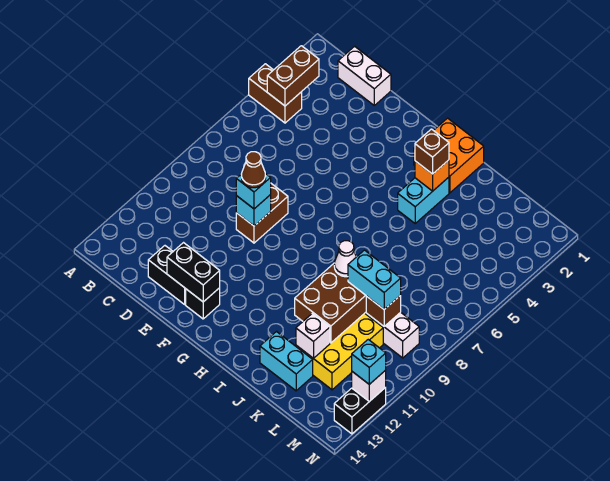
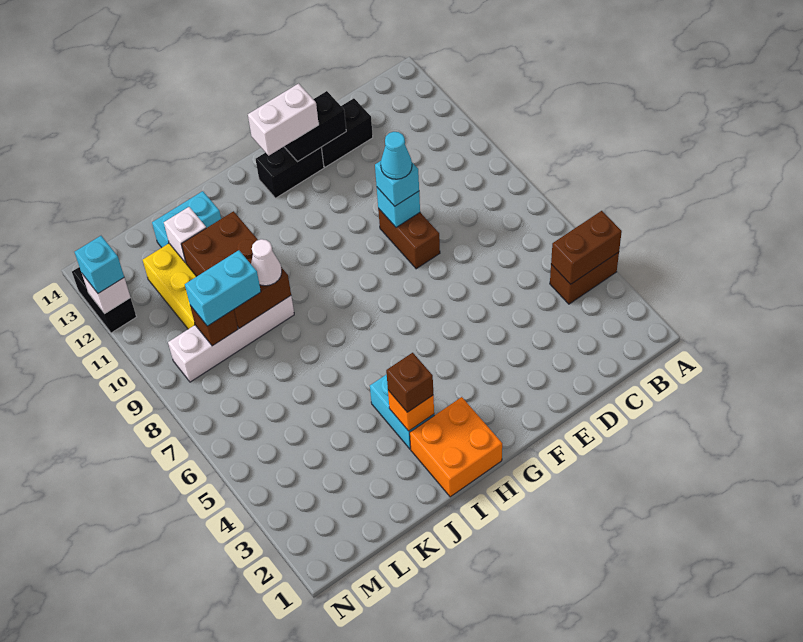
brown brick B3:B4 level 2 -> brown brick A4:B4 level 2
white brick C1:D1 level 1 -> white brick F13:G13 level 3
brown cone E9 level 4 -> cyan cone E9 level 4
black brick F13 level 1 -> black brick F13:G13 level 1

